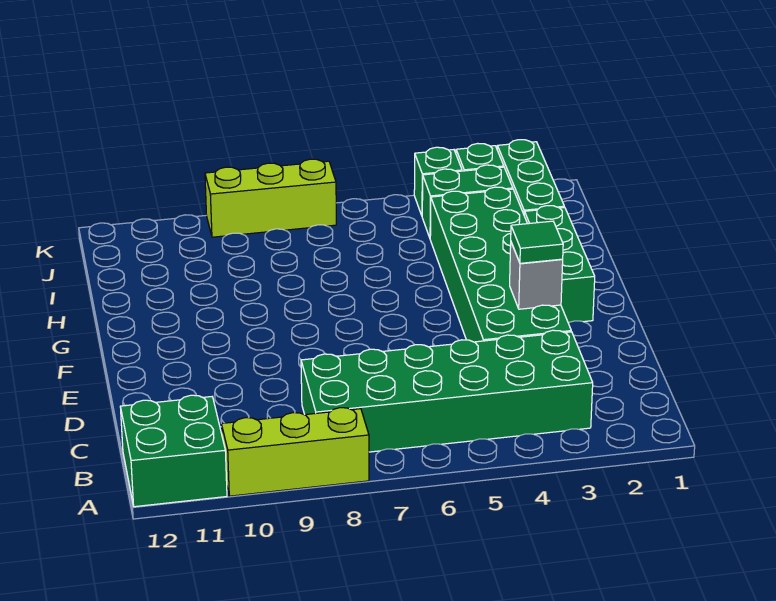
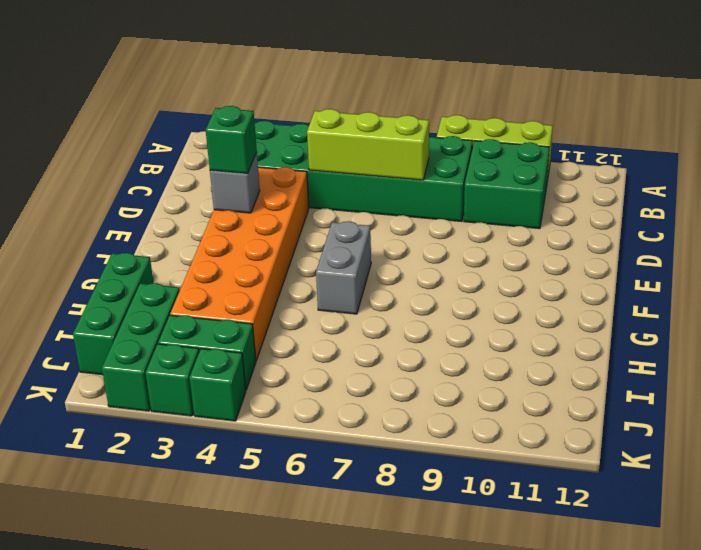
green brick A11:B12 level 1 -> green brick B9:C10 level 1
green brick D3:I4 level 1 -> orange brick D3:I4 level 1
green tile E3 level 3 -> green brick E3 level 3
green brick F2:H2 level 1 -> green brick H1:J1 level 1
none -> grey brick F6:G6 level 1
lime brick K7:K9 level 1 -> lime brick C5:C7 level 2

